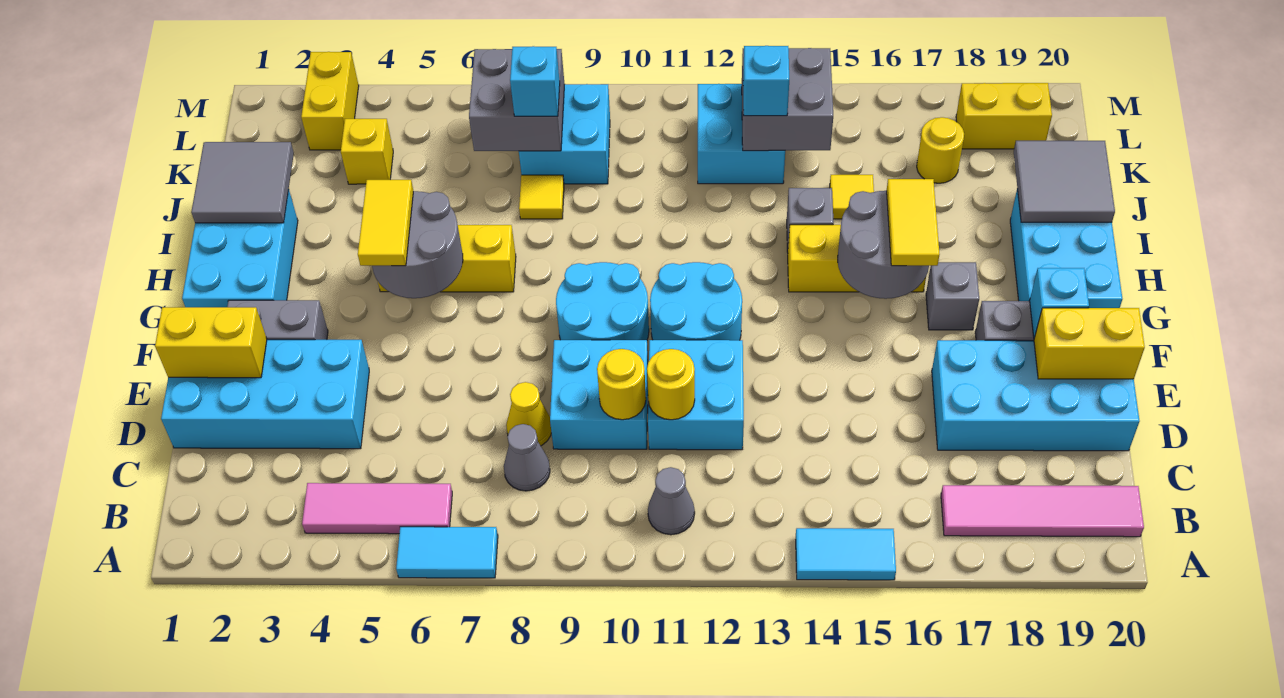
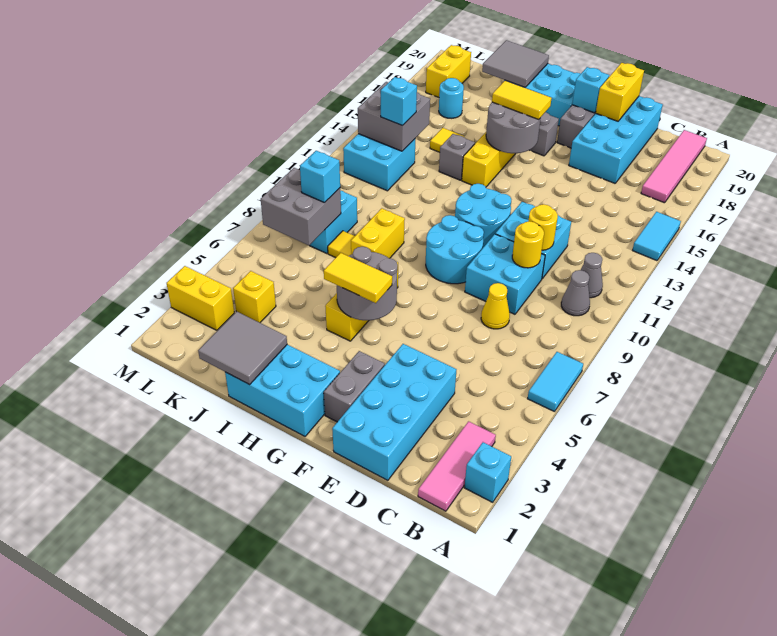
none -> cyan brick A2 level 1
pink tile B4:B6 level 1 -> pink tile B1:B3 level 1
grey cone C8 level 1 -> grey cone B10 level 1
yellow brick E1:E2 level 2 -> yellow brick I8:I9 level 1
yellow round brick K17 level 1 -> cyan round brick K17 level 1

